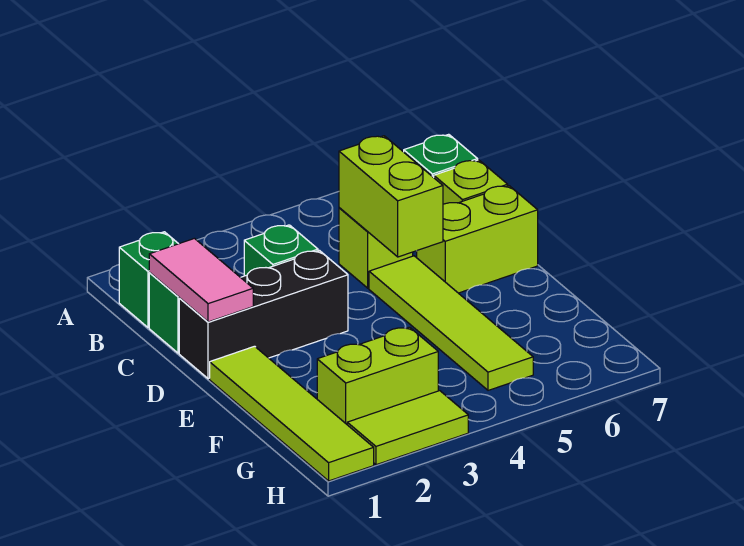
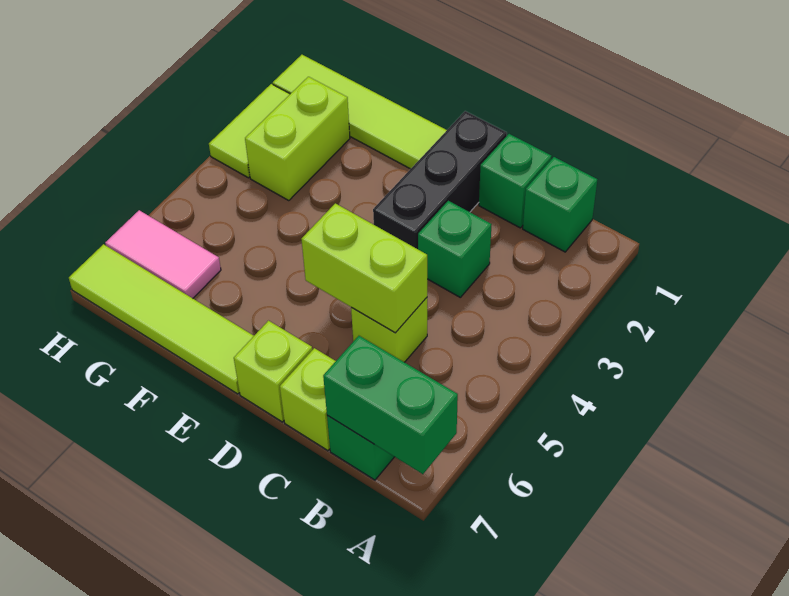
none -> green brick A7:B7 level 2
pink tile C1:D1 level 2 -> pink tile G6:H6 level 1
lime tile D5:G5 level 1 -> lime tile E7:H7 level 1
lime brick D6:D7 level 1 -> lime brick D7 level 1

